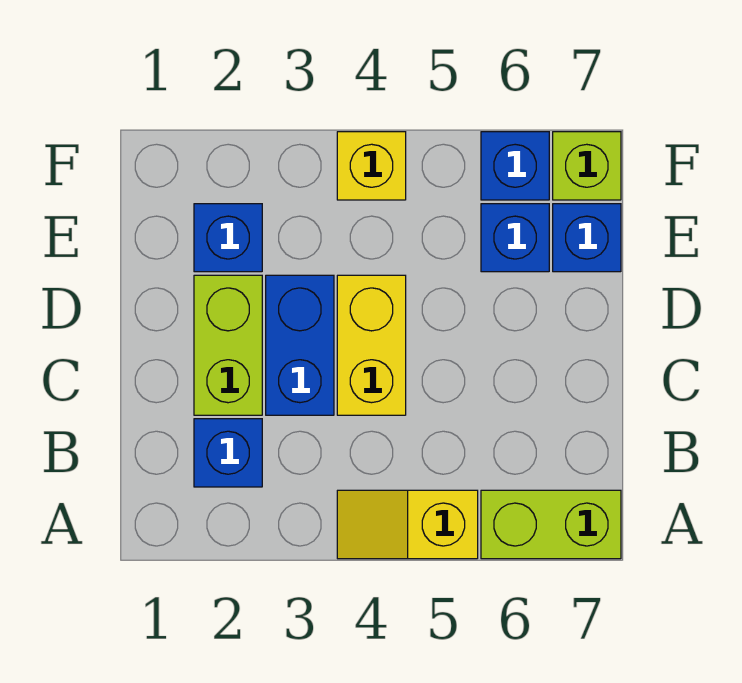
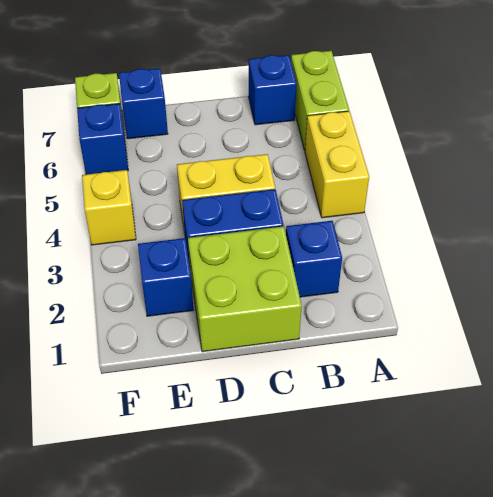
yellow slope A4:A5 level 1 top 5 -> yellow brick A4:A5 level 1
lime brick C2:D2 level 1 -> lime brick C1:D2 level 1
blue brick E6 level 1 -> blue brick B7 level 1

